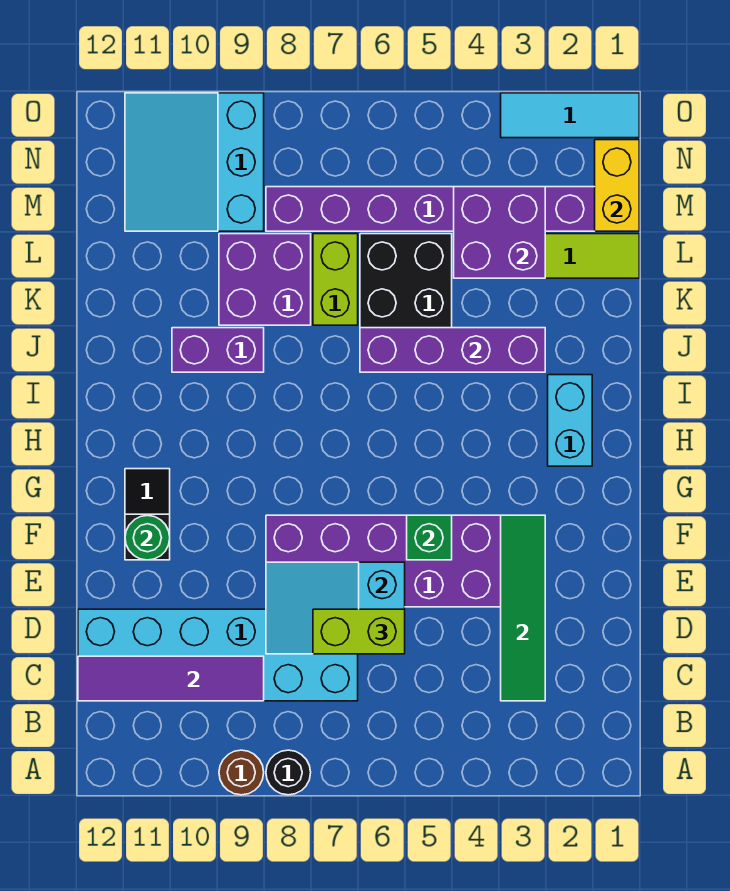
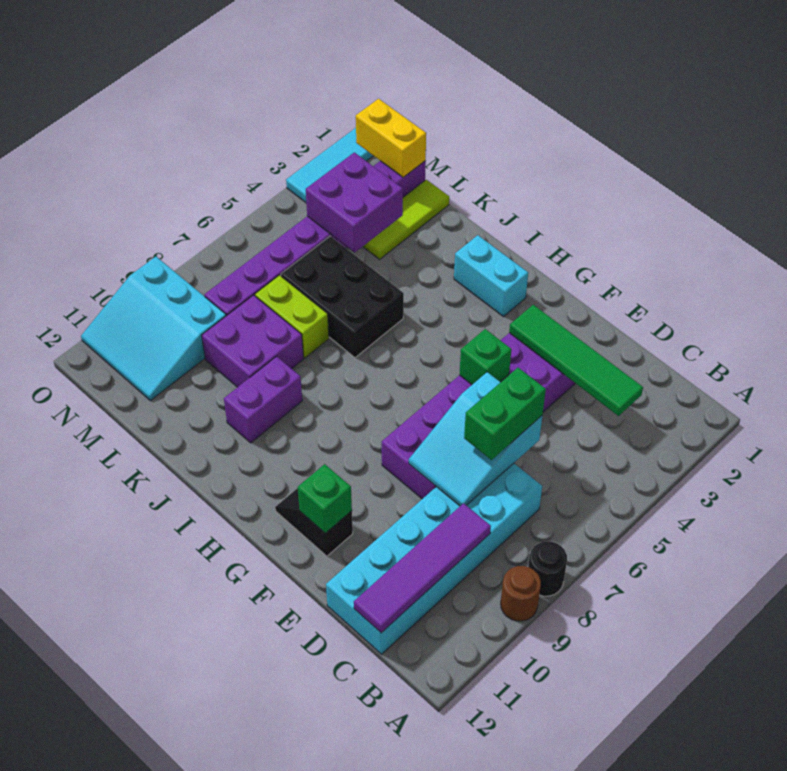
lime brick D6:D7 level 3 -> green brick D6:D7 level 3
green round brick F11 level 2 -> green brick F11 level 2
purple brick J3:J6 level 2 -> none

